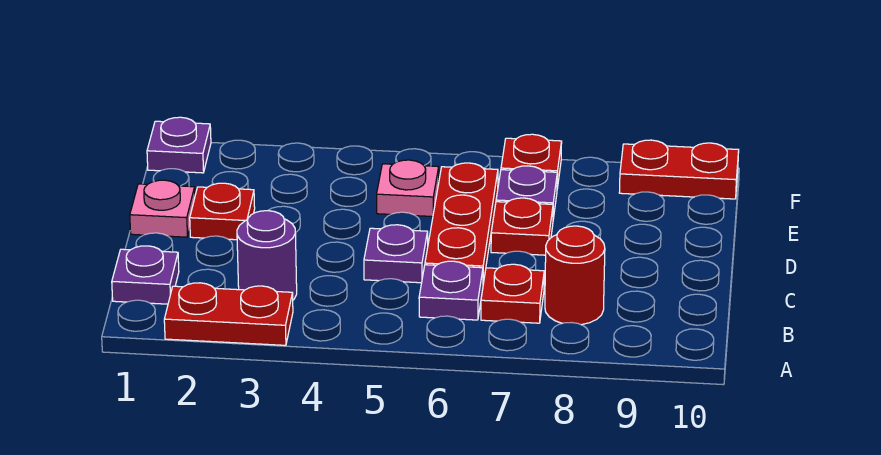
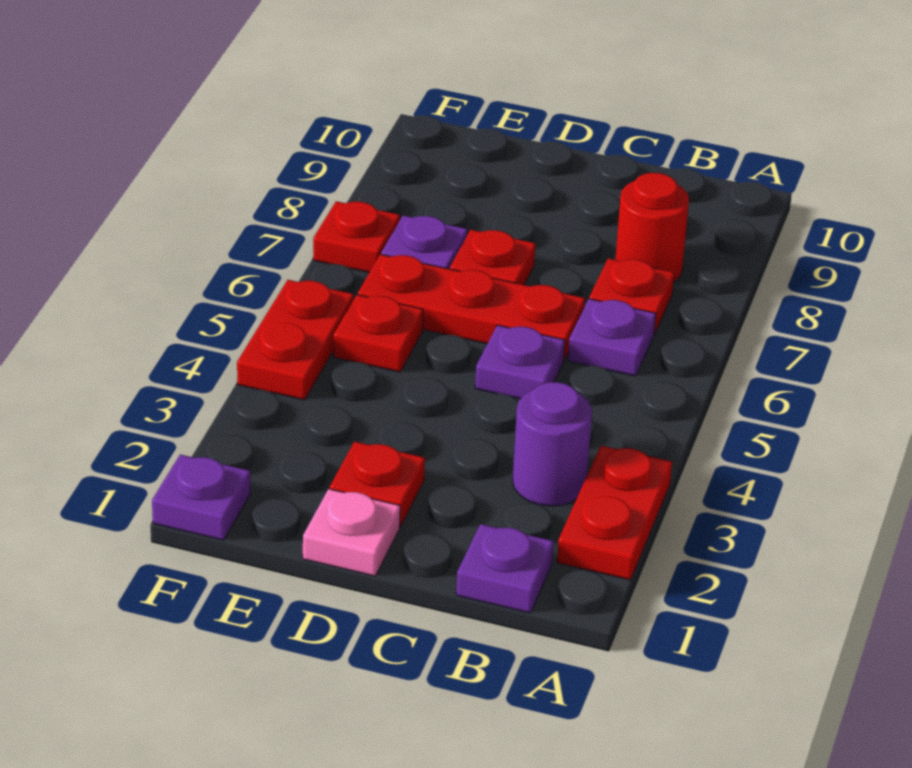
pink plate E5 level 1 -> red plate E5 level 1
red plate F9:F10 level 1 -> red plate F4:F5 level 1

